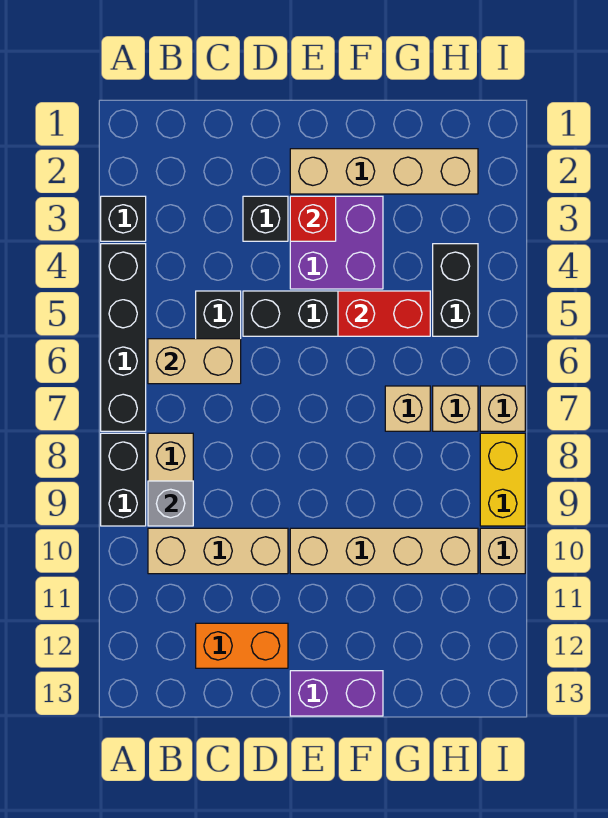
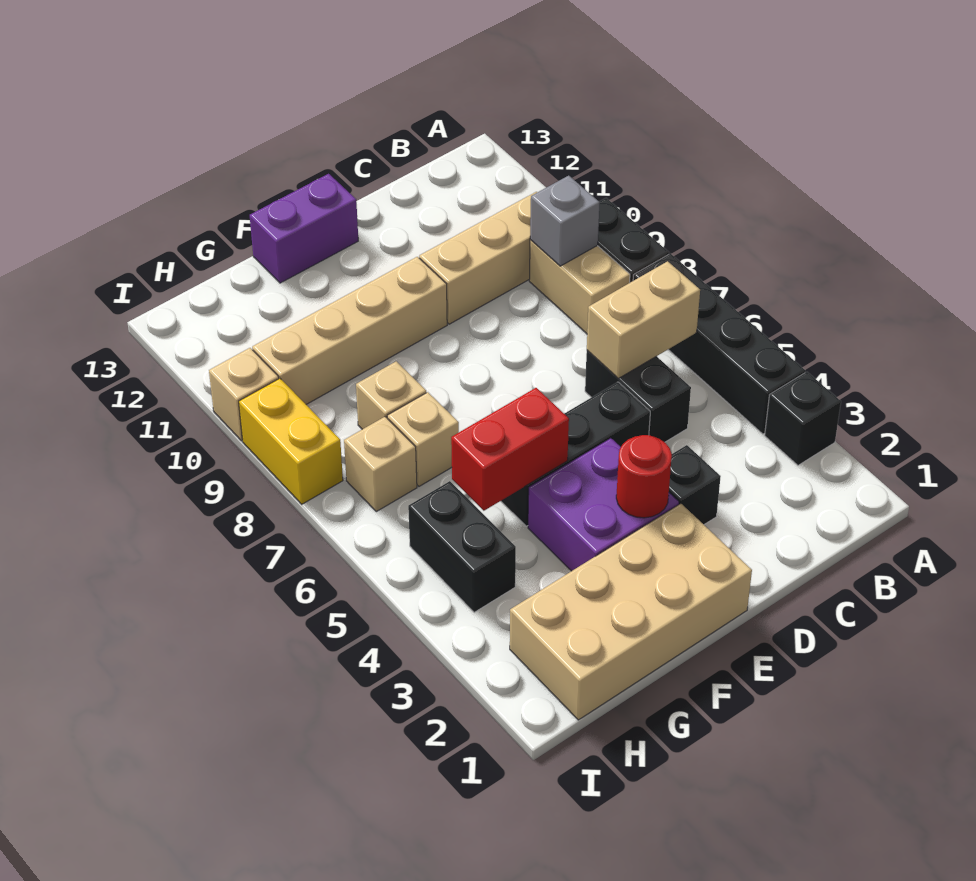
orange brick C12:D12 level 1 -> none
tan brick E2:H2 level 1 -> tan brick E1:H2 level 1
red brick E3 level 2 -> red round brick E3 level 2
tan brick I7 level 1 -> tan brick G8 level 1

